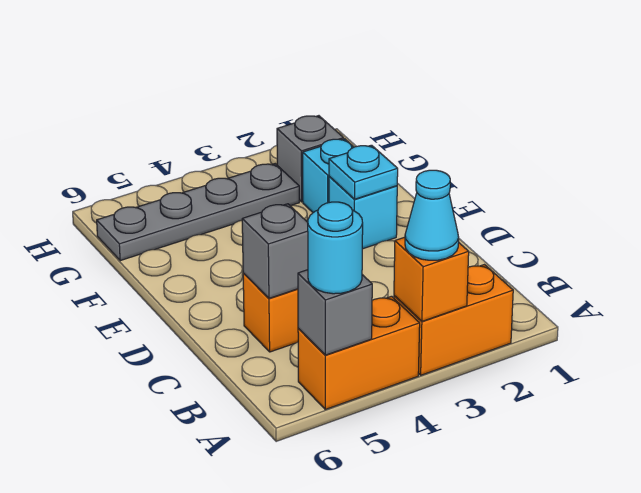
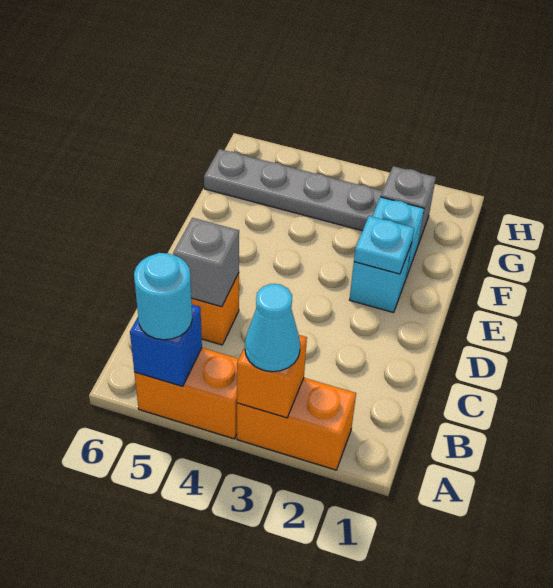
grey brick A5 level 2 -> blue brick A5 level 2

